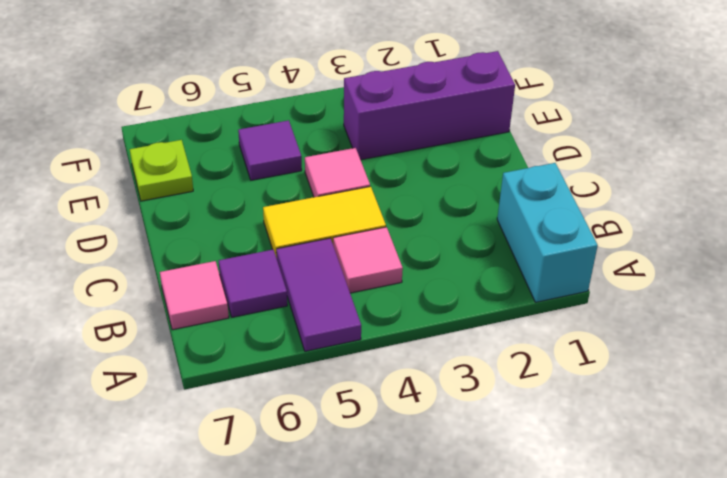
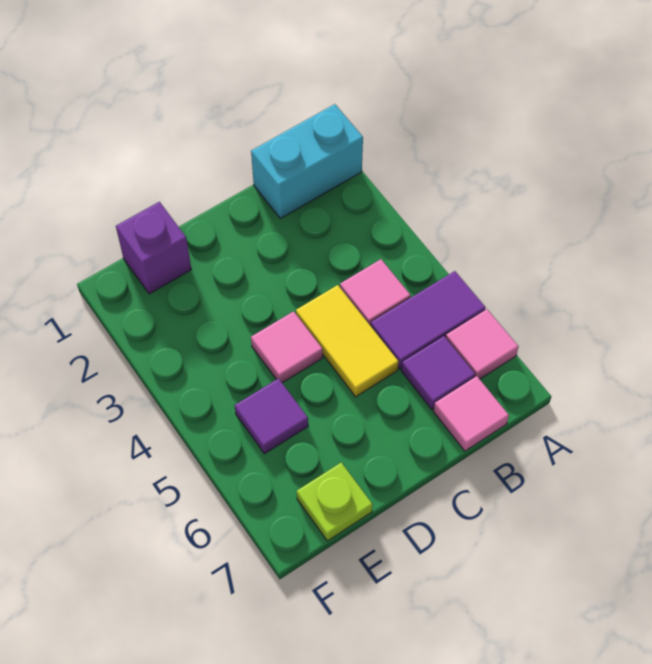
none -> pink tile A6 level 1
purple brick E1:E3 level 1 -> purple brick E1 level 1

